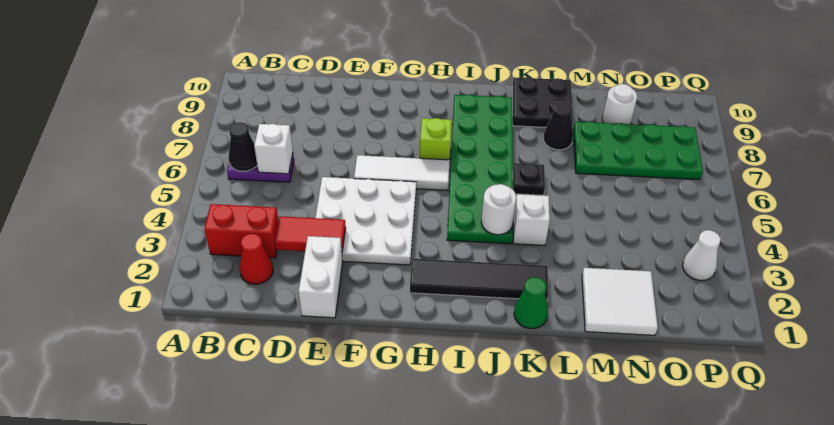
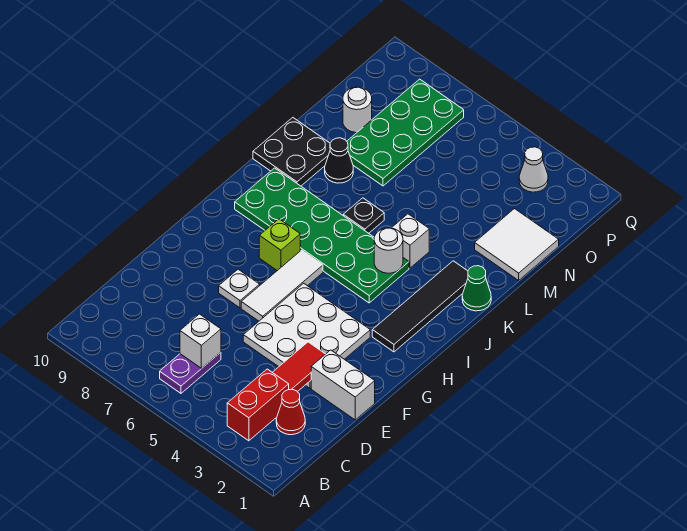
black cone B6 level 2 -> none
none -> white plate F7 level 1

